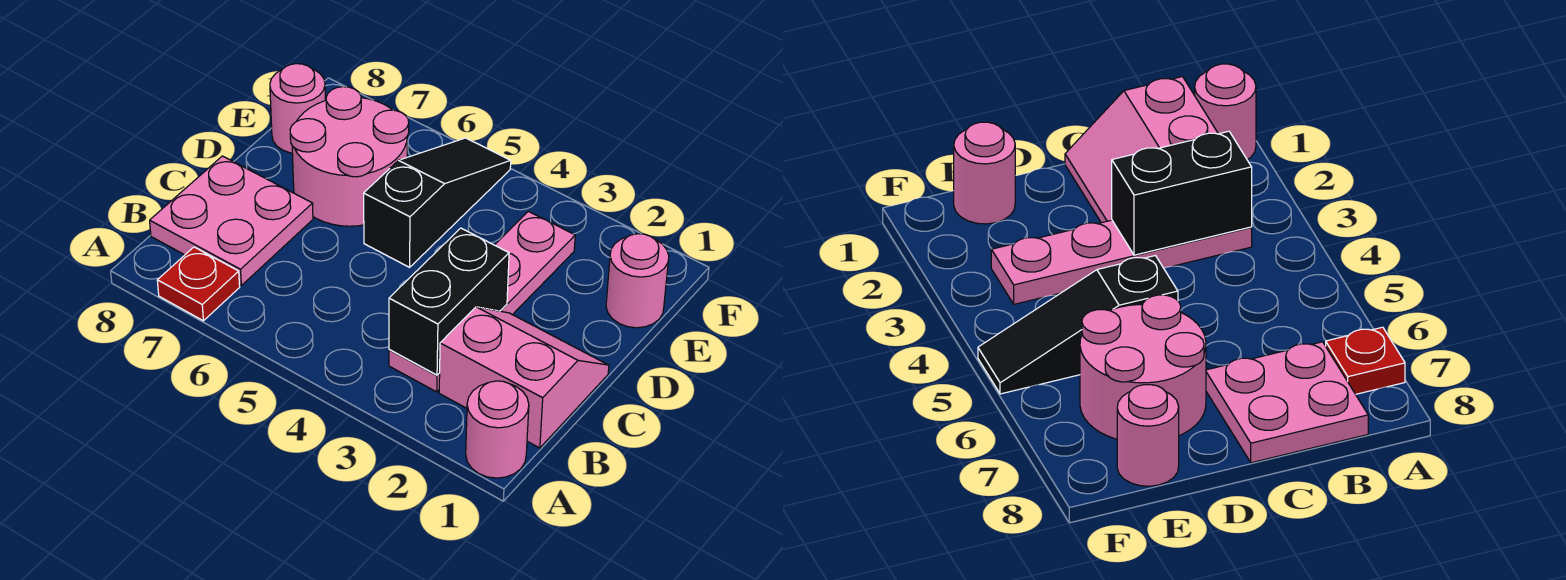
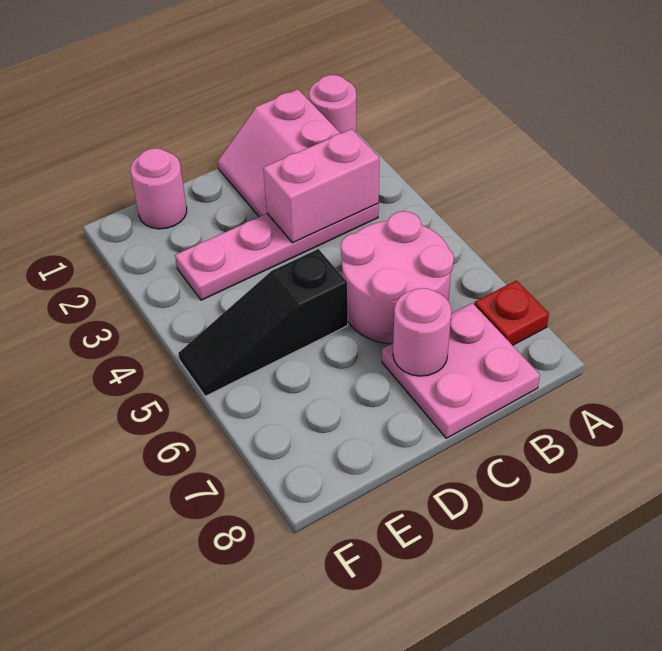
black brick B3:C3 level 2 -> pink brick B3:C3 level 2
pink round brick D6:E7 level 1 -> pink round brick B5:C6 level 1
pink round brick E8 level 1 -> pink round brick C7 level 2

